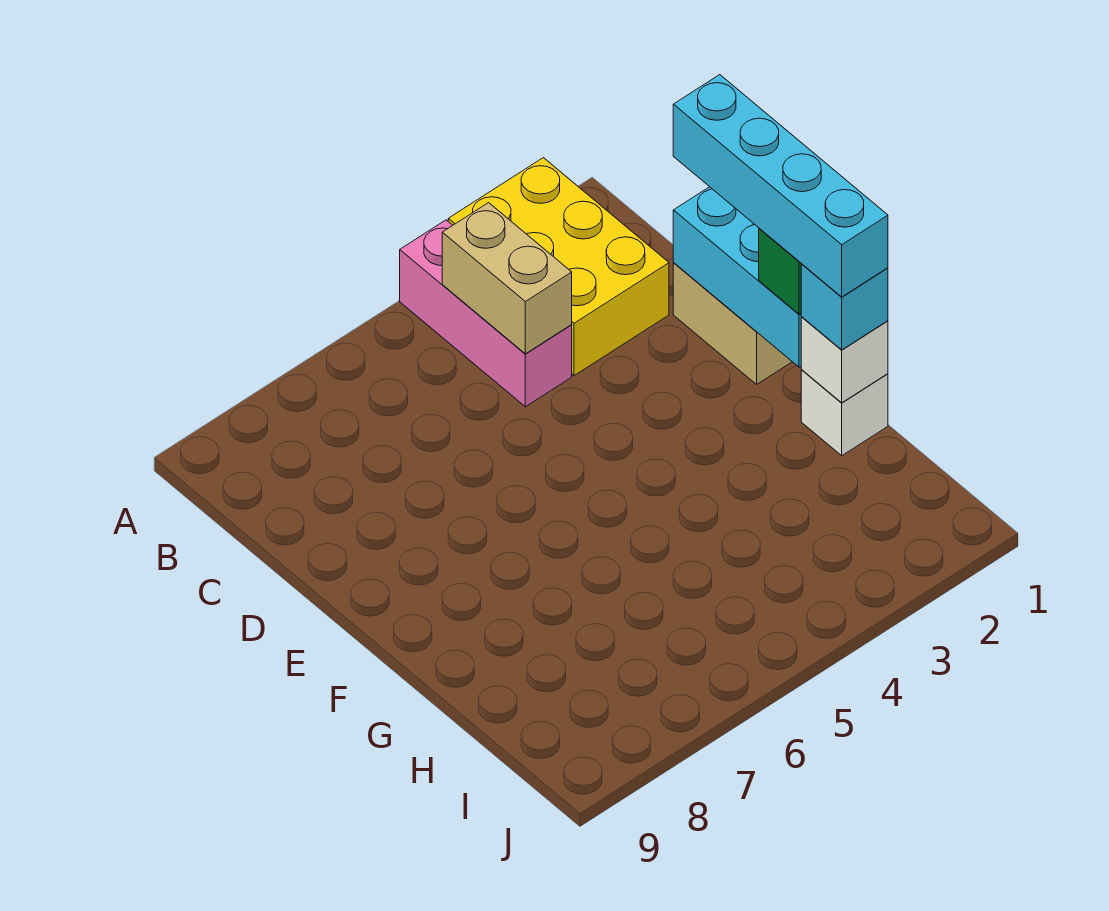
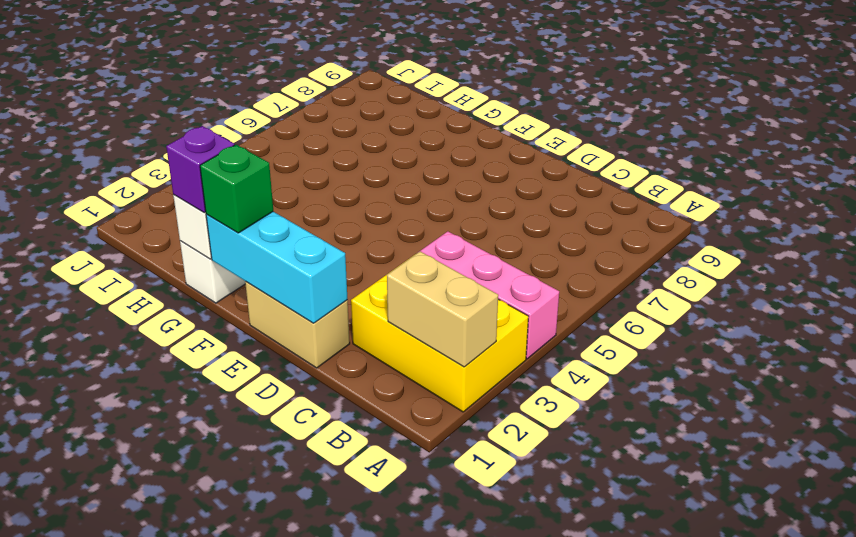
tan brick B4:C4 level 2 -> tan brick A2:B2 level 2
cyan brick D1:G1 level 4 -> none
cyan brick G1 level 3 -> purple brick G1 level 3

